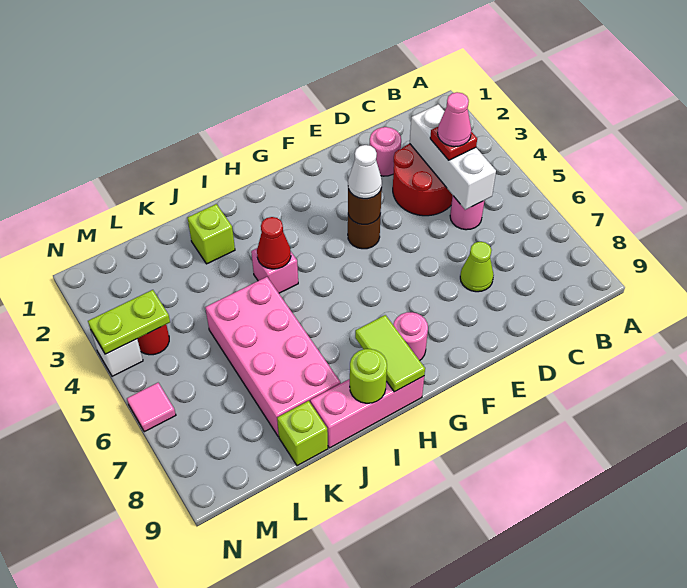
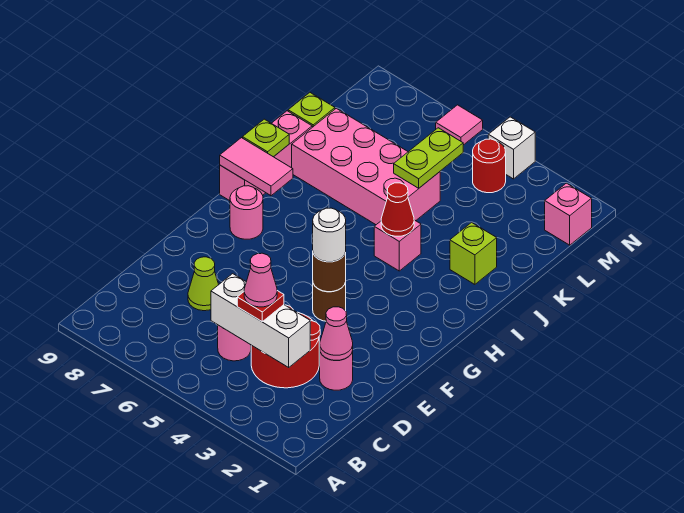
none -> pink cone D2 level 2
white cone F4 level 3 -> white round brick F4 level 3
lime tile H8:H9 level 2 -> pink tile H8:H9 level 2
lime round brick I9 level 2 -> lime plate I9 level 2
none -> pink brick M1 level 1
lime plate M4:N4 level 2 -> lime plate K5:L5 level 2

